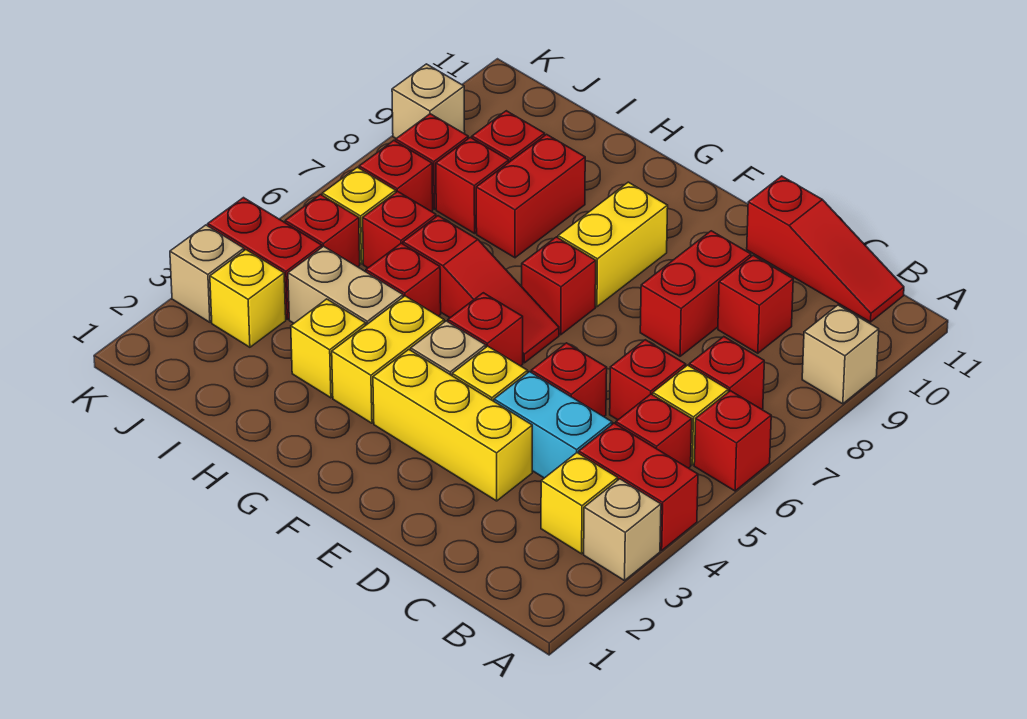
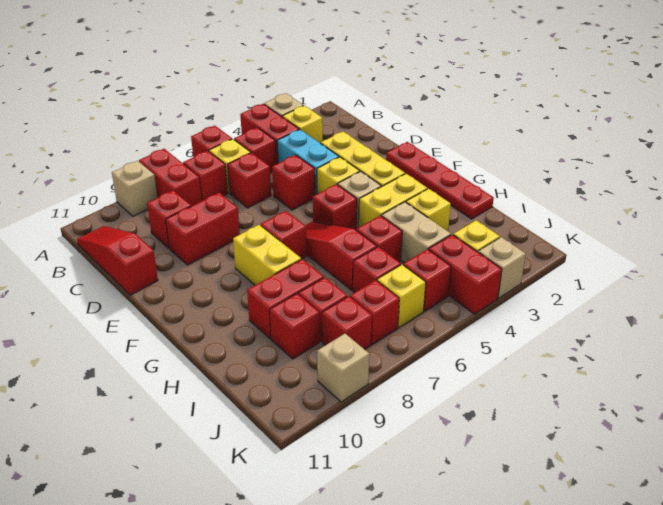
none -> red brick A8:B8 level 1
none -> red plate E1:H1 level 1
yellow brick F8:F9 level 1 -> yellow brick F8:G8 level 1

